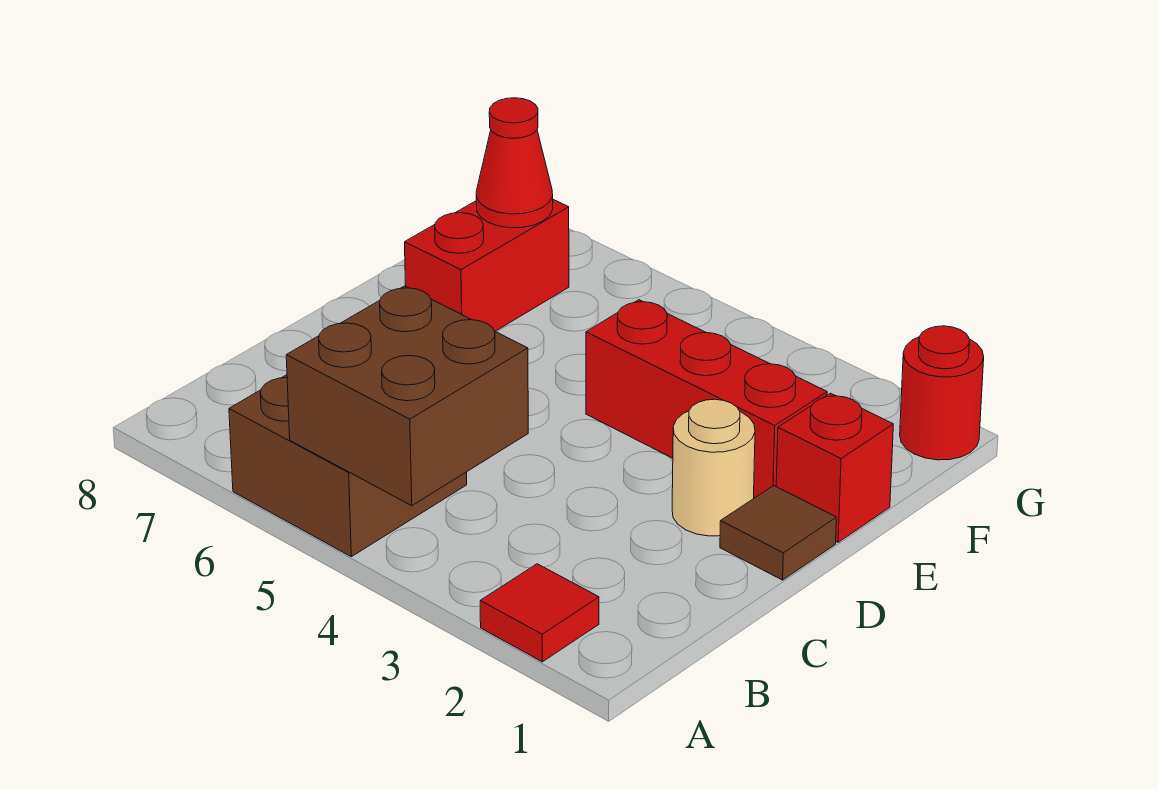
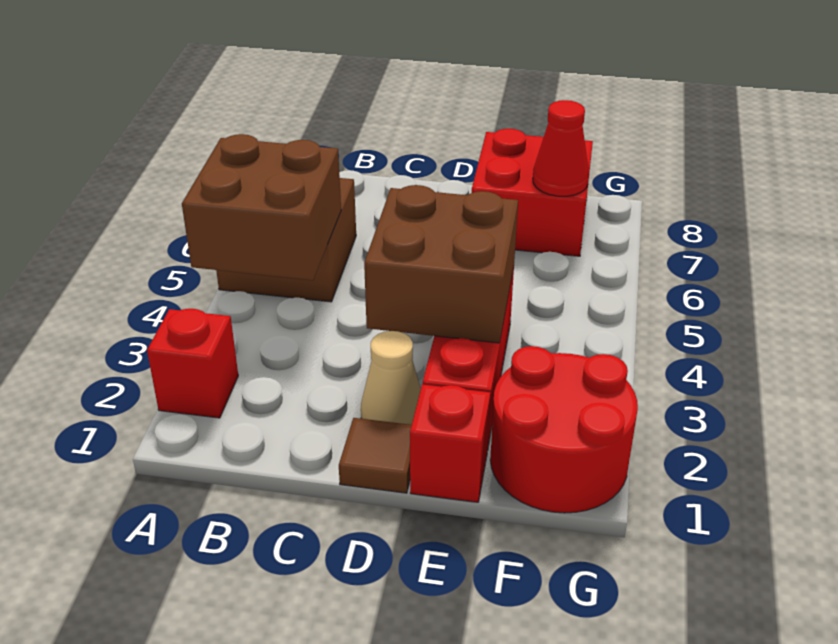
red tile A2 level 1 -> red brick A2 level 1
tan round brick D2 level 1 -> tan cone D2 level 1
none -> brown brick D3:E4 level 2
red brick E7:F7 level 1 -> red brick E7:F8 level 1
red round brick G1 level 1 -> red round brick F1:G2 level 1

